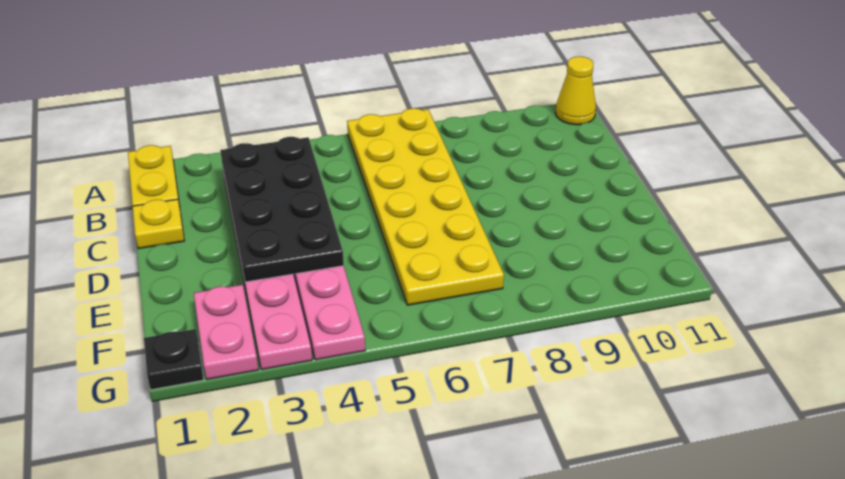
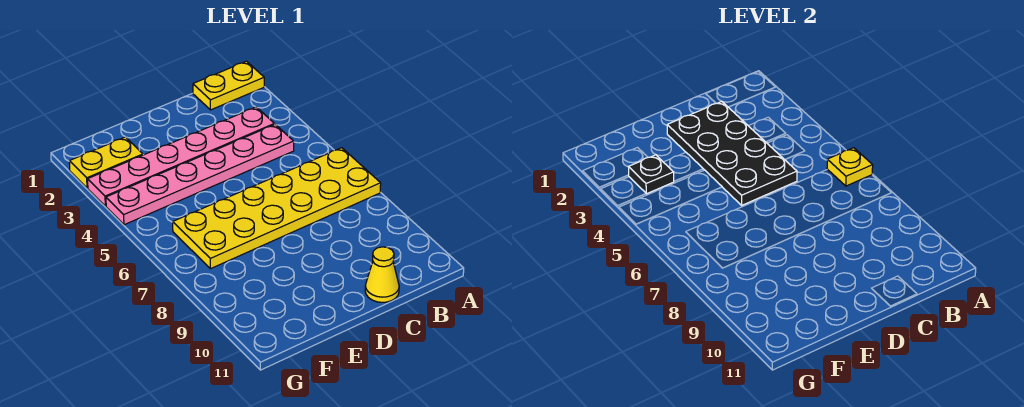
yellow cone A11 level 1 -> yellow cone C11 level 1
black plate B3:E4 level 2 -> black plate C2:D5 level 2
yellow plate C1 level 1 -> yellow plate A6 level 2
pink plate F2:G2 level 1 -> yellow plate F2:G2 level 1
black plate G1 level 1 -> black plate F3 level 2

